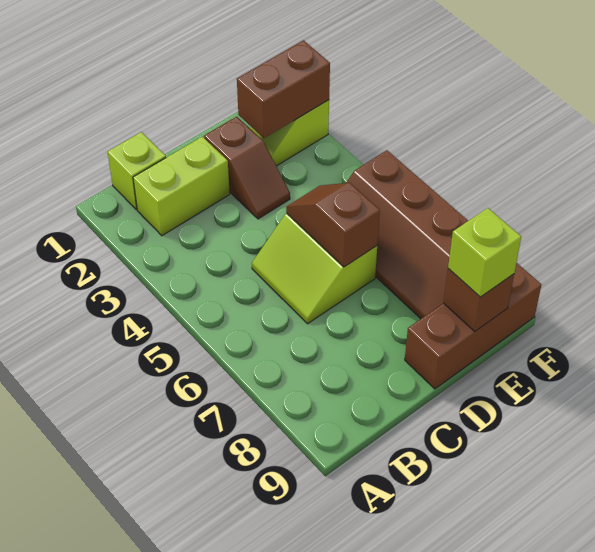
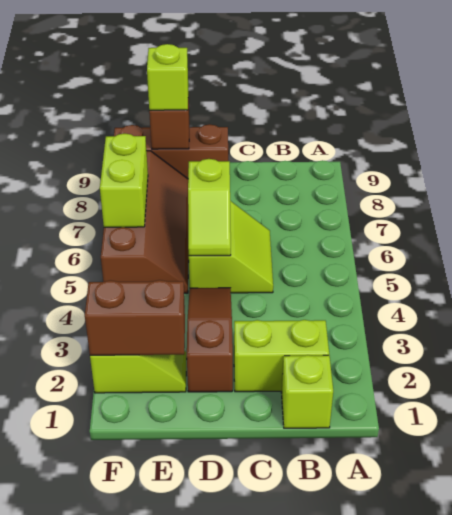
brown slope D2:D3 level 1 top 2 -> brown slope D2:D4 level 1 top 2
brown slope D5:D6 level 2 top 6 -> lime slope D5:D6 level 2 top 6
none -> lime brick F6:F7 level 2

